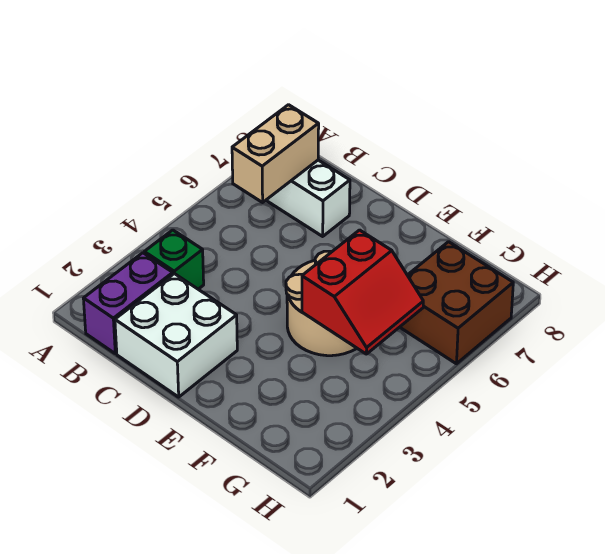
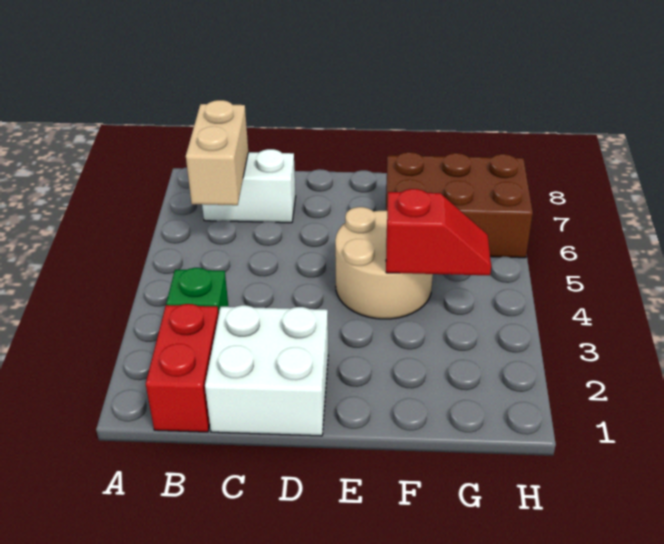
purple brick B1:B2 level 1 -> red brick B1:B2 level 1
red slope F4:G5 level 2 top F -> red slope F4:G4 level 2 top F
brown brick G6:H7 level 1 -> brown brick F6:H7 level 1

